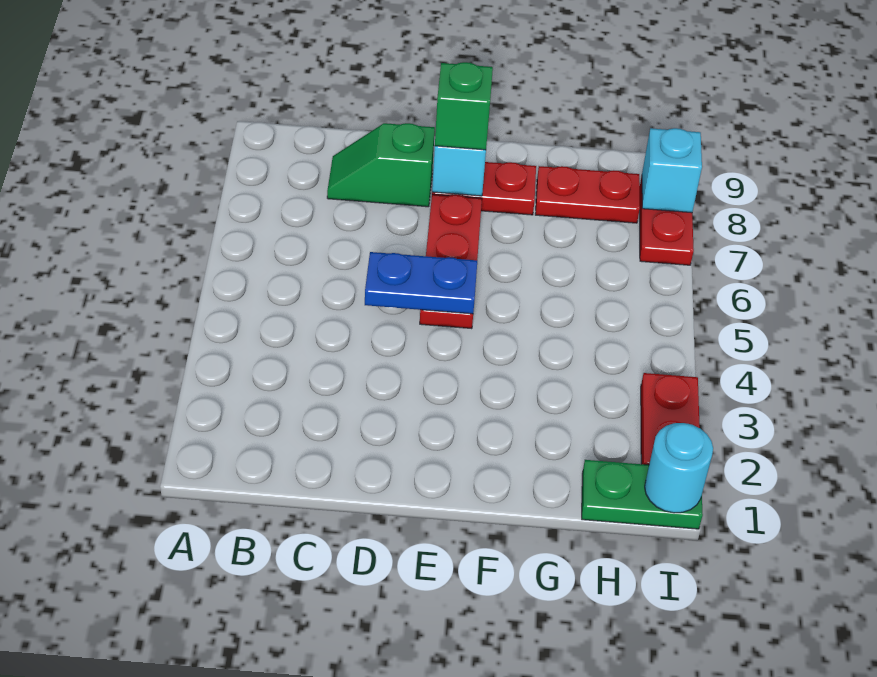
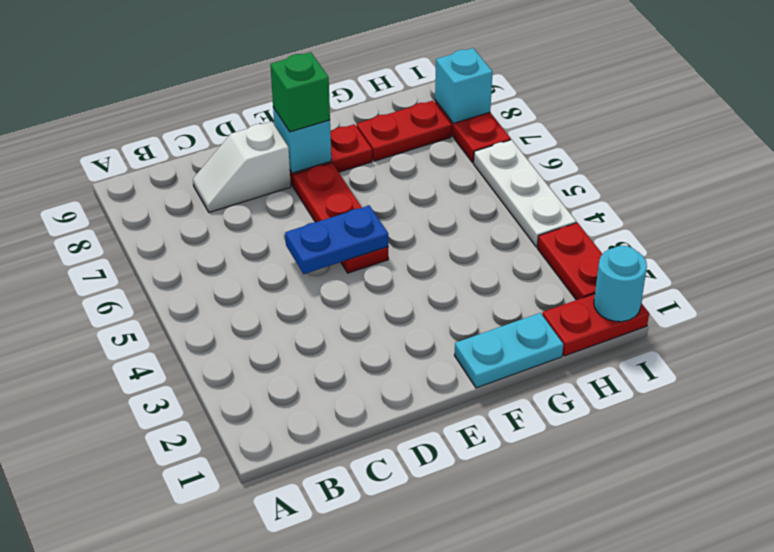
green slope C8:D8 level 1 top D -> white slope C8:D8 level 1 top D
none -> cyan plate F1:G1 level 1
green plate H1:I1 level 1 -> red plate H1:I1 level 1
none -> white plate I4:I6 level 1

